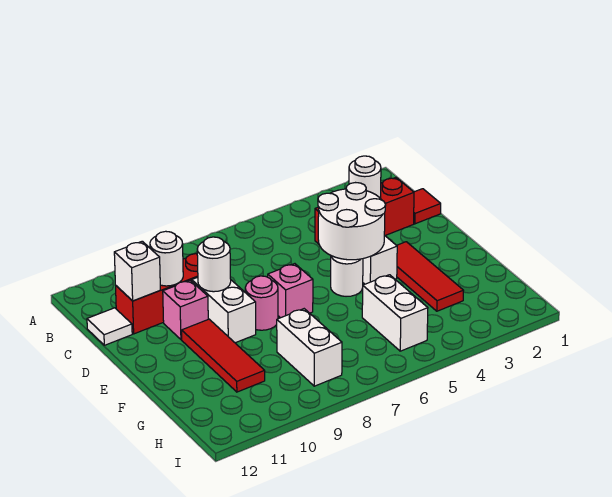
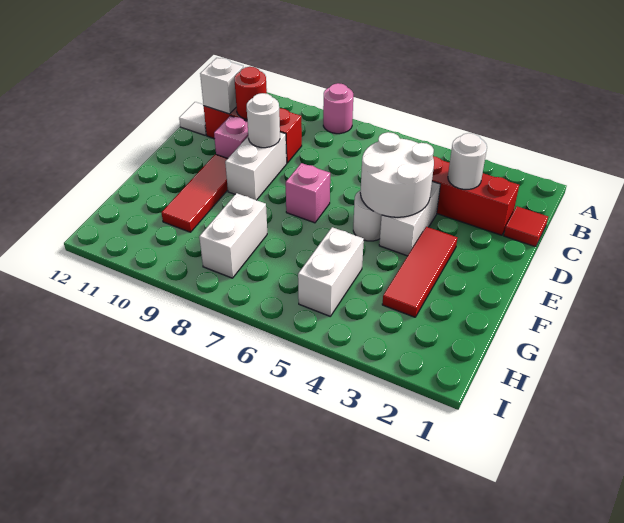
white round brick C10 level 2 -> red round brick C10 level 2
pink round brick E8 level 1 -> pink round brick A8 level 1

